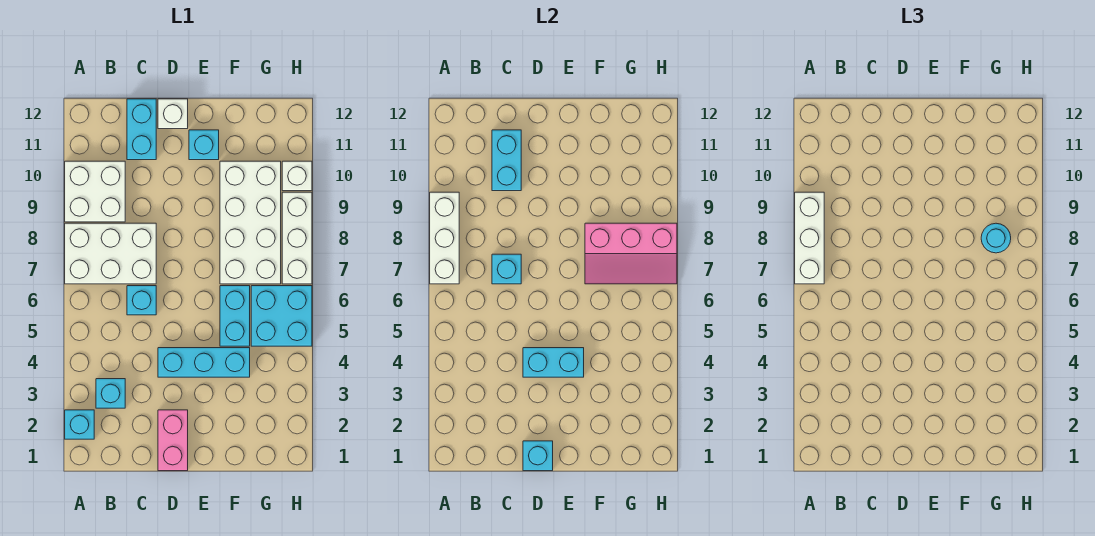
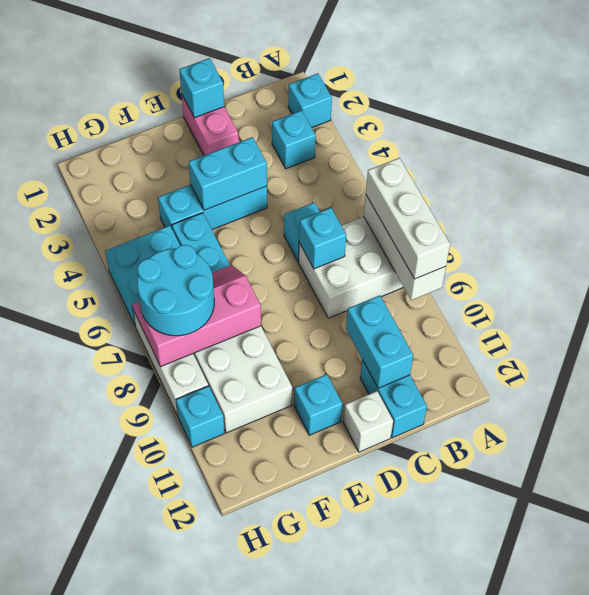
white brick A9:B10 level 1 -> none
cyan round brick G8 level 3 -> cyan round brick G7:H8 level 3
white brick H10 level 1 -> cyan brick H10 level 1

